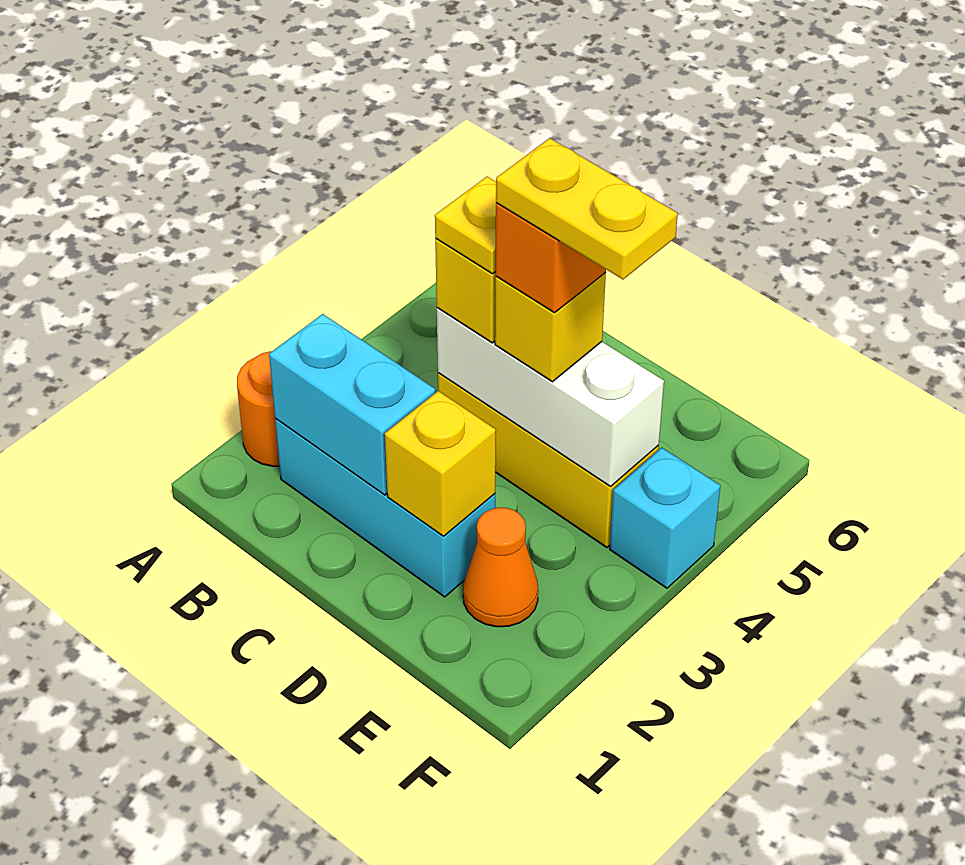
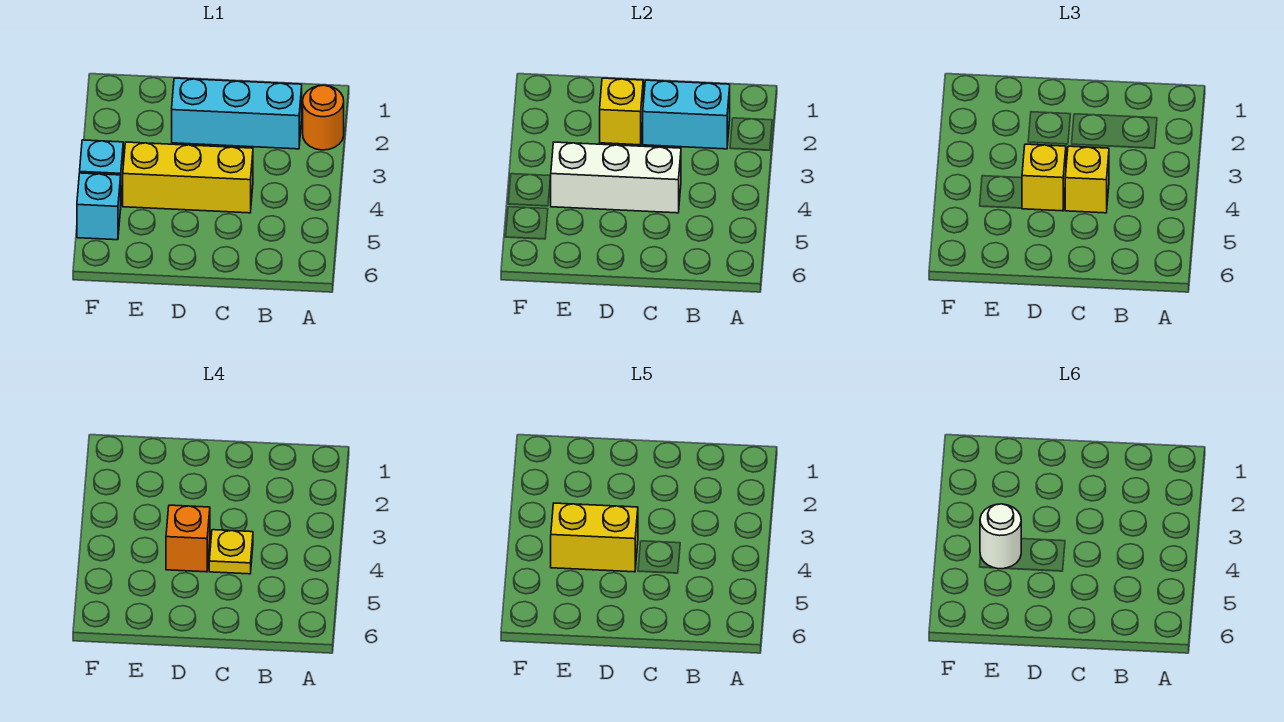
yellow plate D4:E4 level 5 -> yellow brick D4:E4 level 5
orange cone E2 level 1 -> none
none -> white round brick E4 level 6
none -> cyan brick F5 level 1

